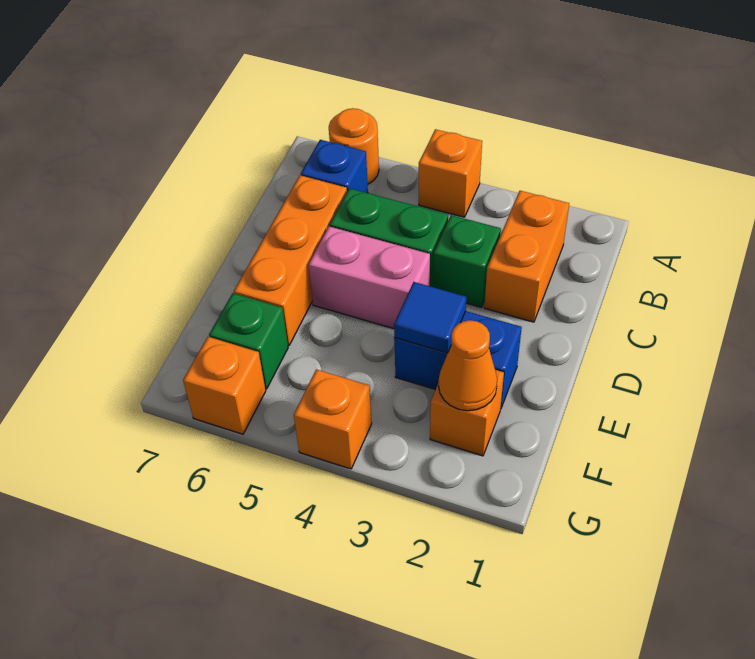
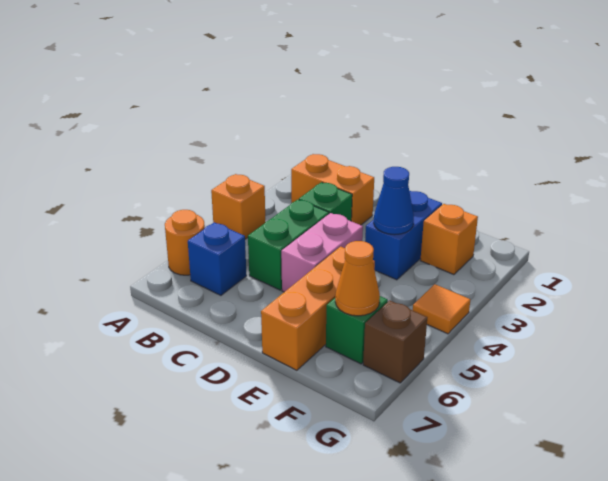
orange brick C6:E6 level 1 -> orange brick E5:E7 level 1
blue tile E3 level 2 -> blue cone E3 level 2
orange cone F2 level 2 -> orange cone F6 level 2
orange brick G4 level 1 -> orange tile G4 level 1
orange brick G6 level 1 -> brown brick G6 level 1

